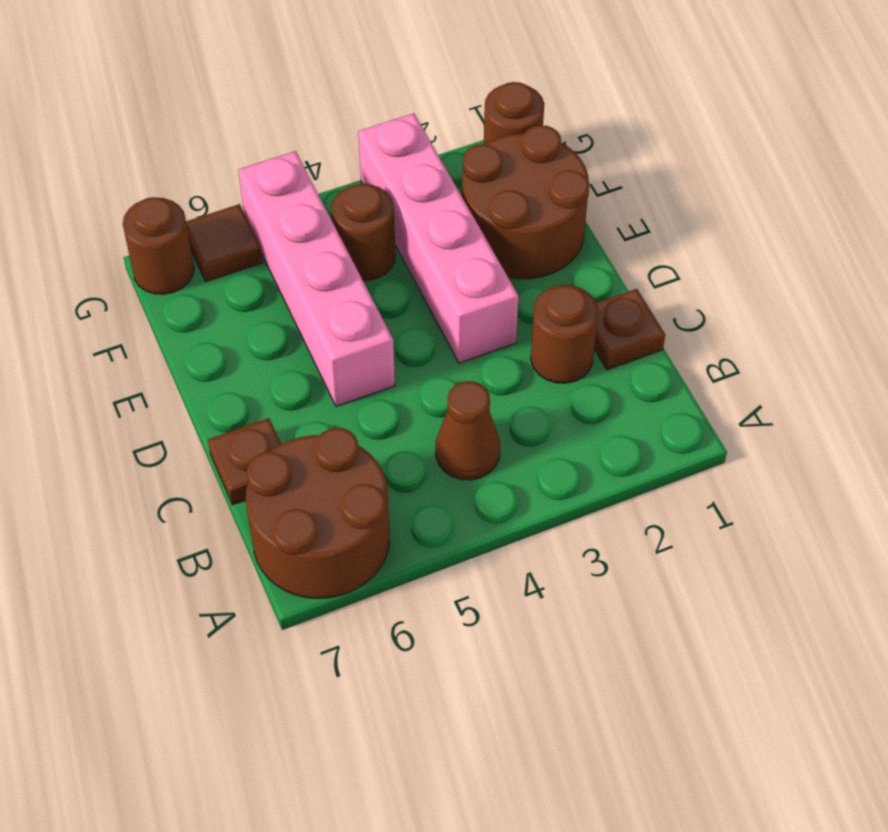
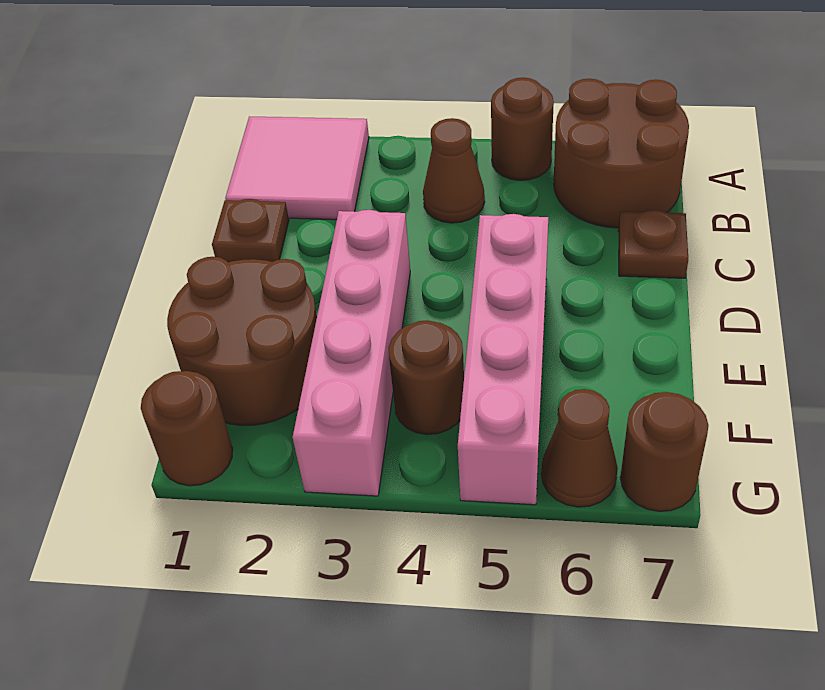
none -> pink tile A1:B2 level 1
brown round brick C2 level 1 -> brown round brick A5 level 1
brown tile G6 level 1 -> brown cone G6 level 1

